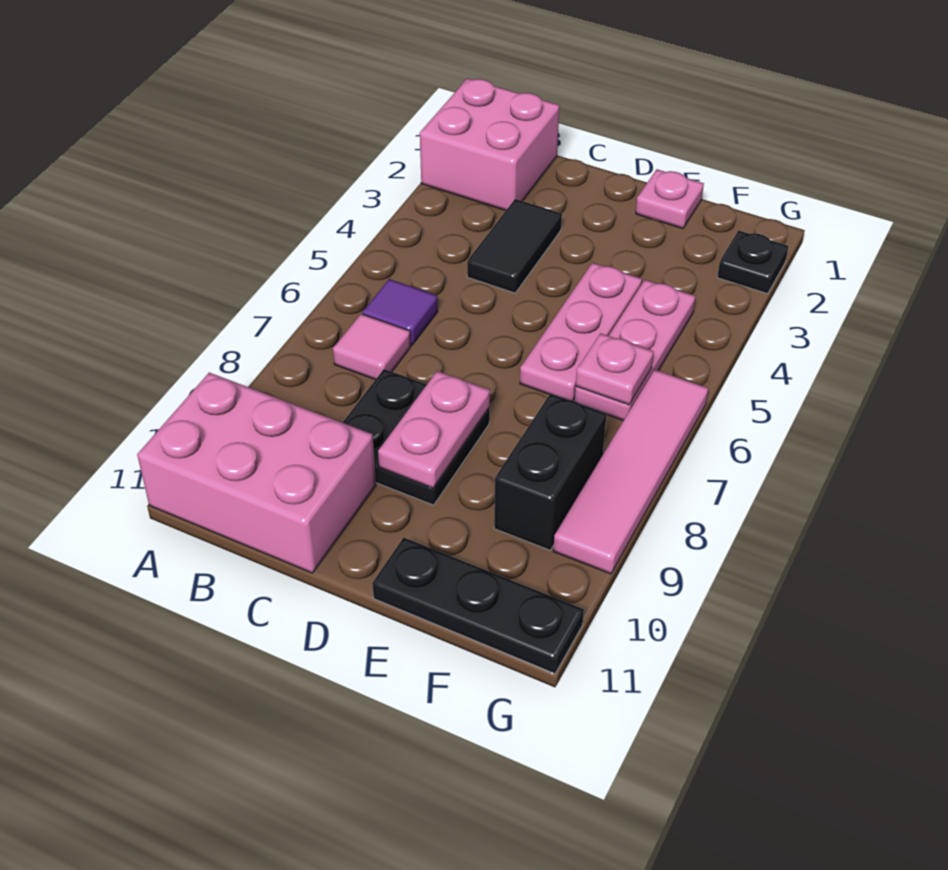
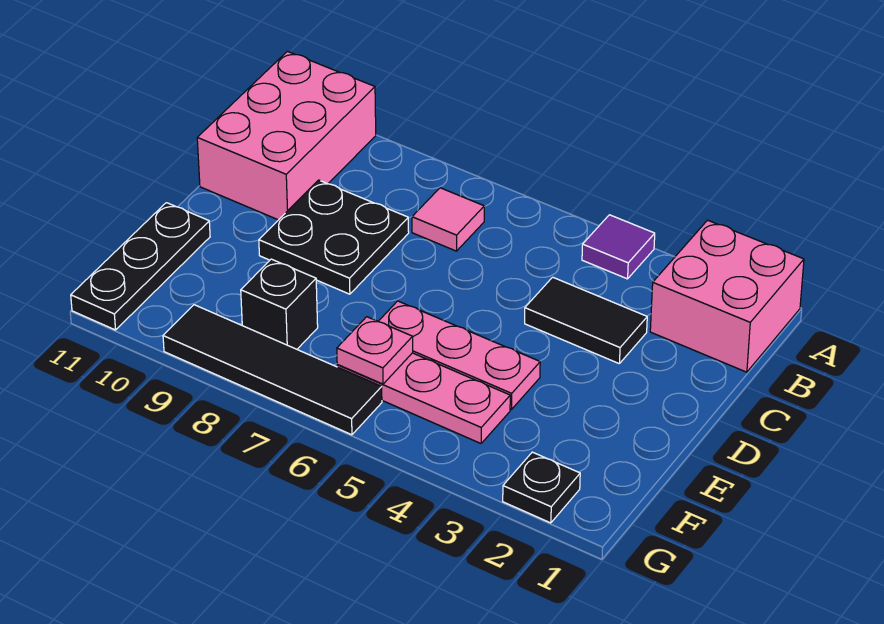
purple tile B6 level 1 -> purple tile A4 level 1
pink plate D8:D9 level 2 -> none
pink plate E1 level 1 -> none
black brick F8:F9 level 1 -> black brick F8 level 1
pink tile G6:G9 level 1 -> black tile G6:G9 level 1

